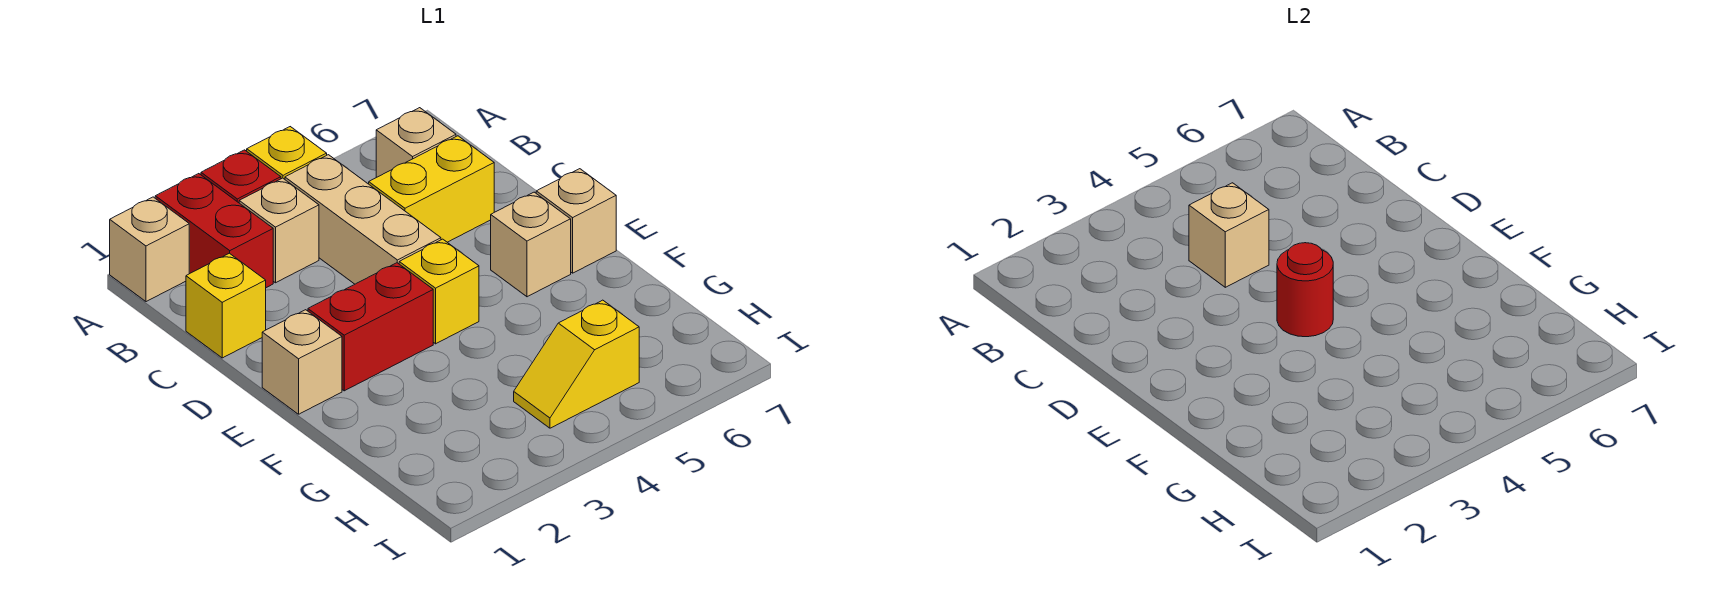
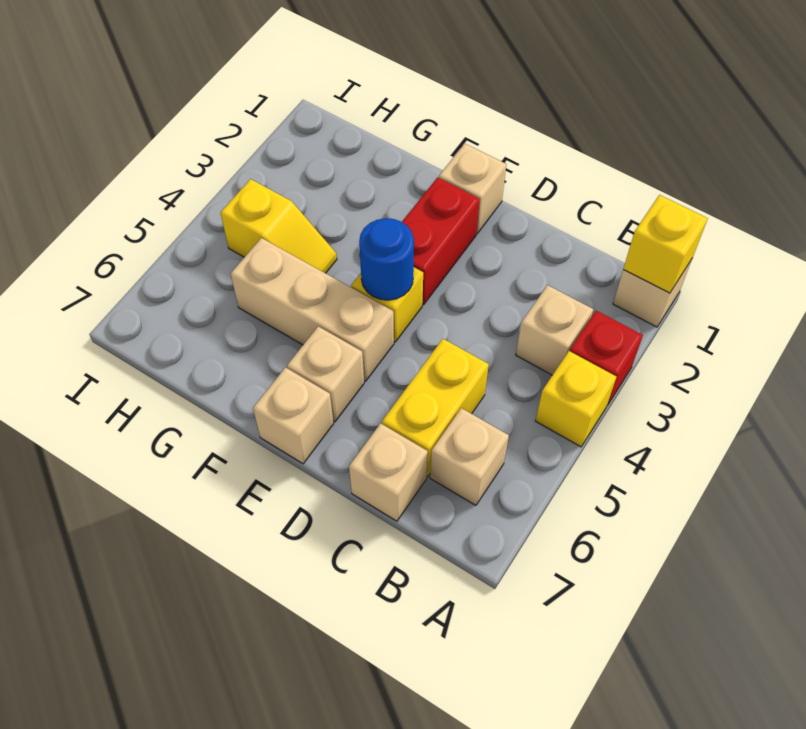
red brick A2:B2 level 1 -> none
tan brick B4:D4 level 1 -> tan brick E5:G5 level 1
yellow brick C1 level 1 -> yellow brick A1 level 2
tan brick C4 level 2 -> tan brick C7 level 1
red round brick E4 level 2 -> blue round brick E4 level 2
yellow slope H4:H5 level 1 top 5 -> yellow slope G4:H4 level 1 top H

